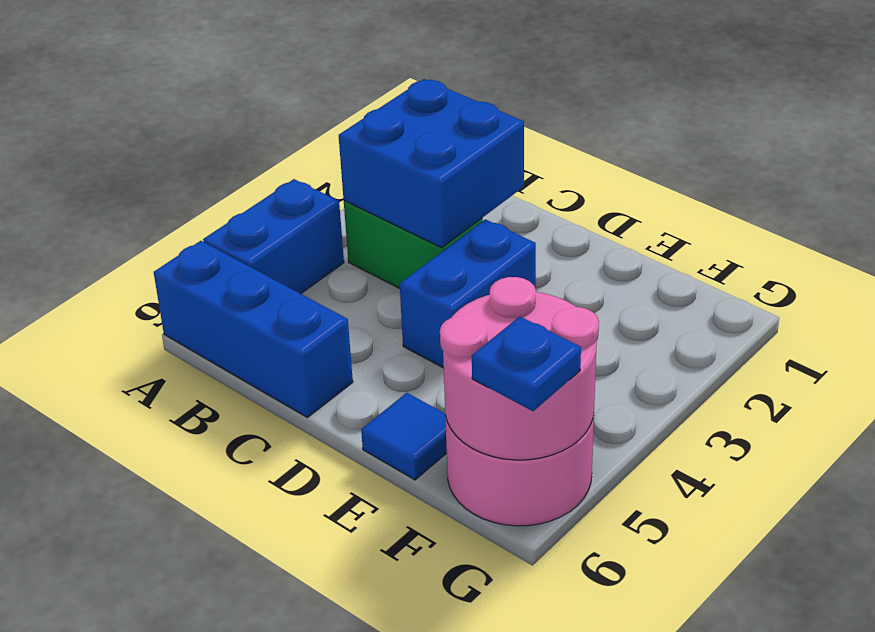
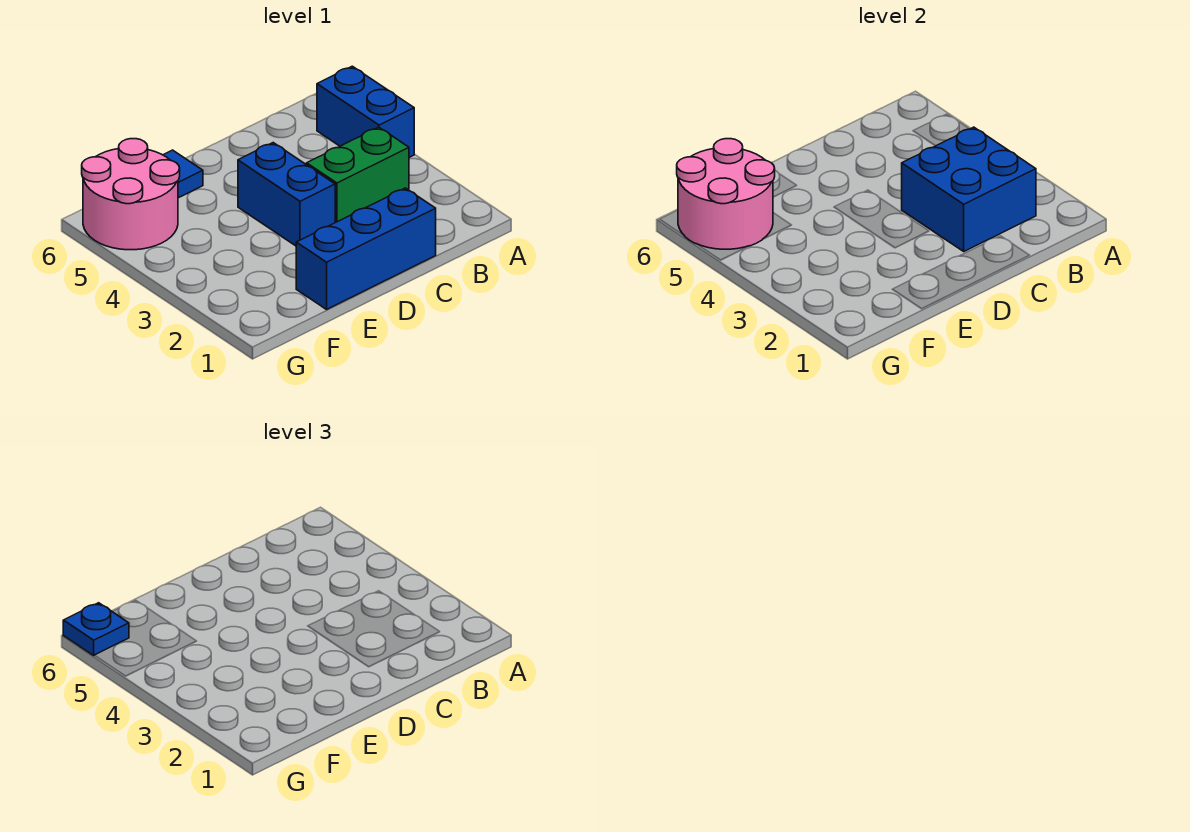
blue brick A6:C6 level 1 -> blue brick C1:E1 level 1

